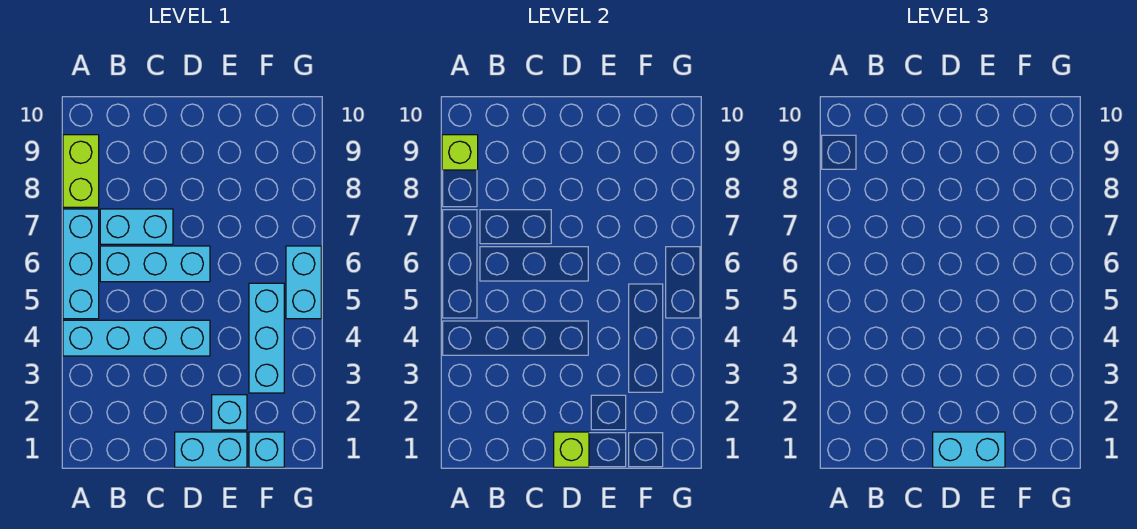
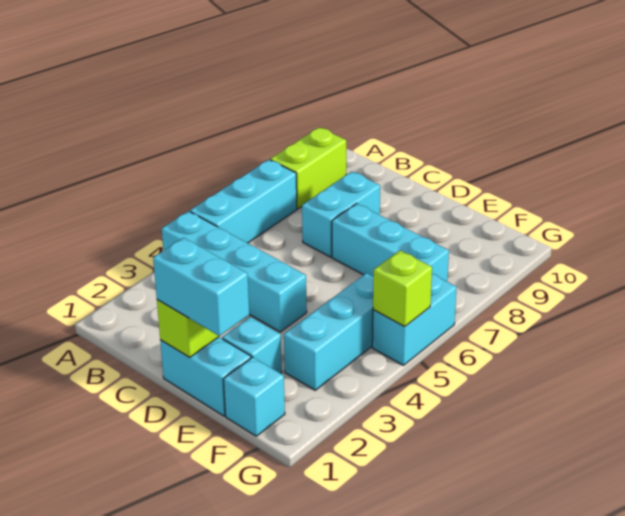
lime brick A9 level 2 -> lime brick G5 level 2
cyan brick B6:D6 level 1 -> cyan brick D7:F7 level 1
cyan brick B7:C7 level 1 -> cyan brick C7:C8 level 1

